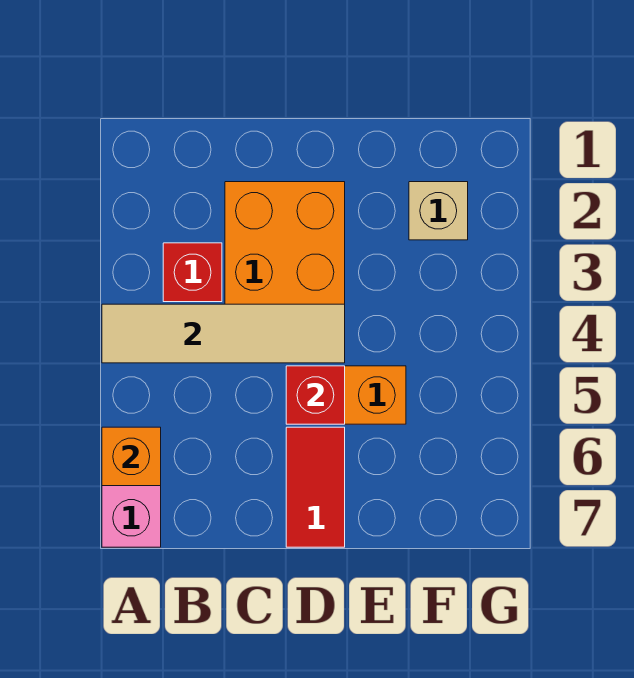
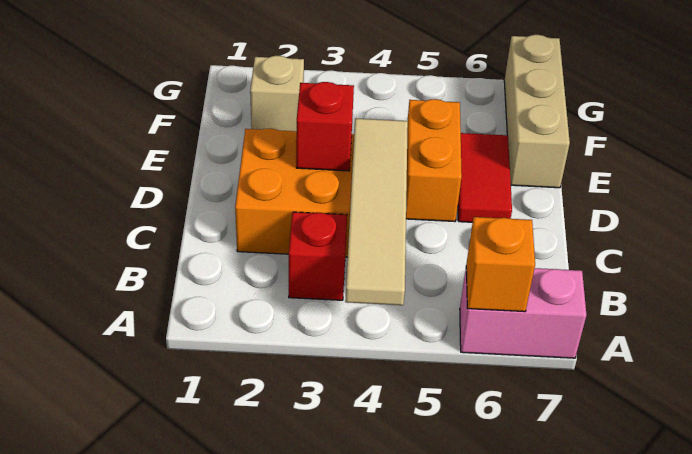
red brick D5 level 2 -> red brick D3 level 2
red tile D6:D7 level 1 -> red tile D6:E6 level 1
none -> tan brick E7:G7 level 1

